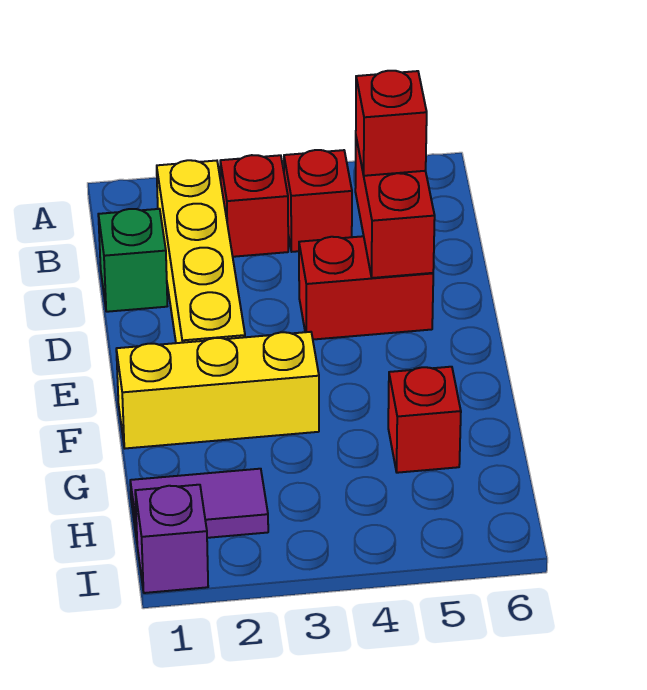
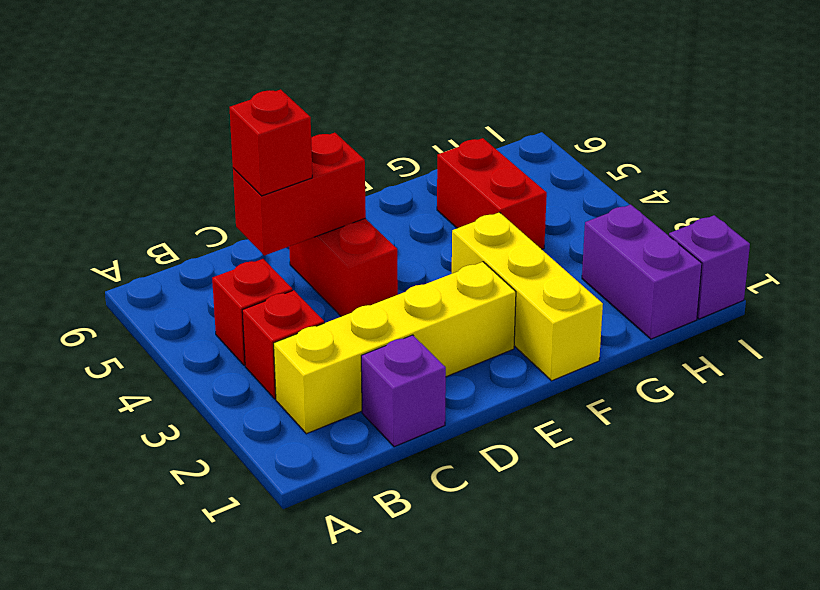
green brick C1 level 1 -> purple brick C1 level 1
red brick G5 level 1 -> red brick G4:G5 level 1
purple tile H1:H2 level 1 -> purple brick H1:H2 level 1

